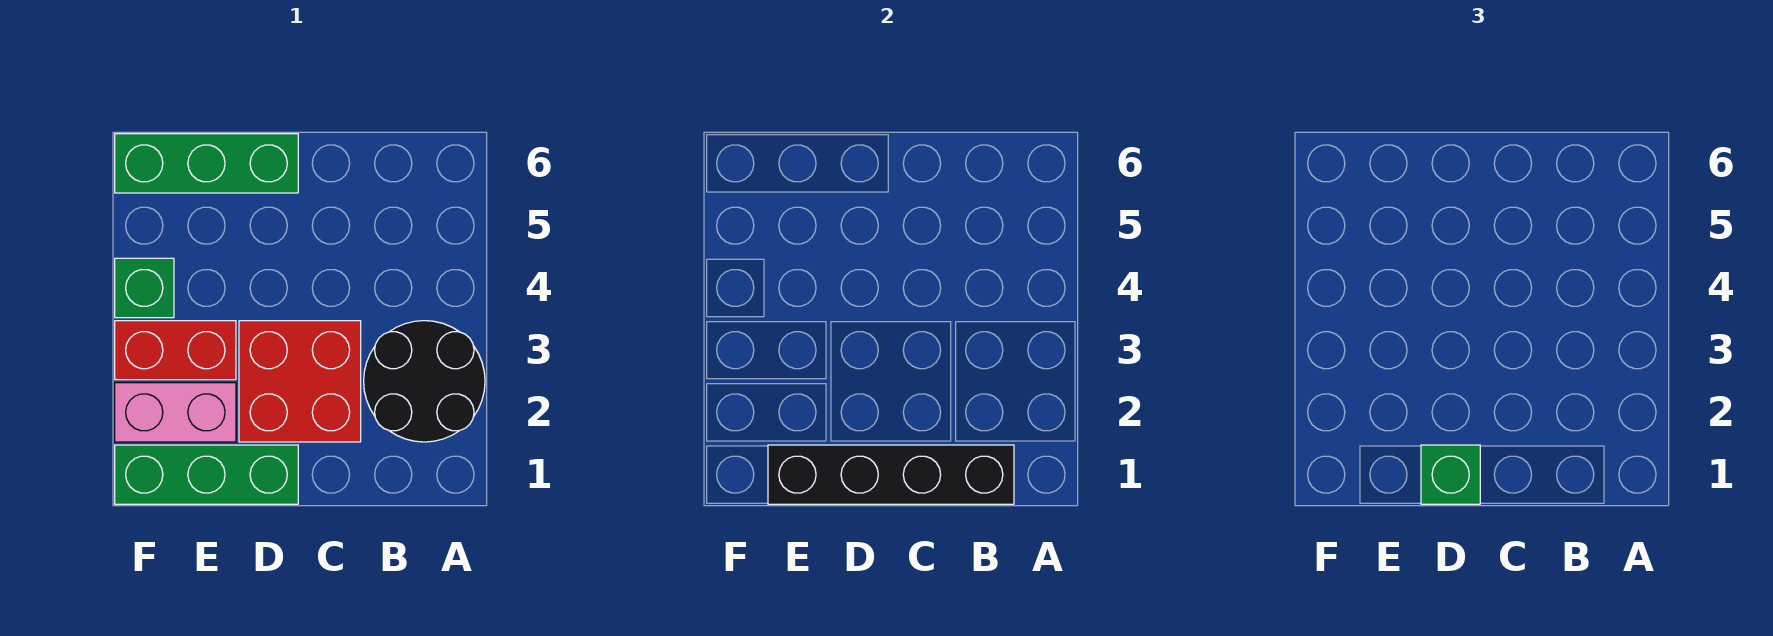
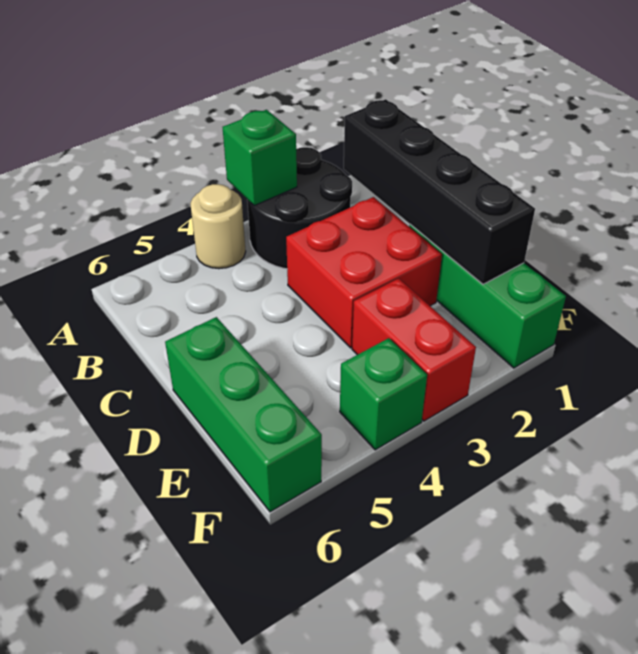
none -> tan round brick A4 level 1
green brick D1 level 3 -> green brick A3 level 2
pink brick E2:F2 level 1 -> none

